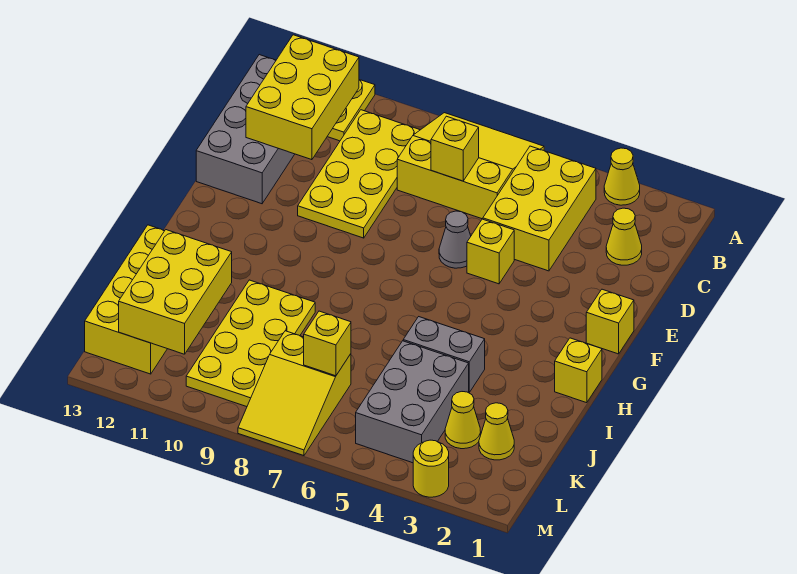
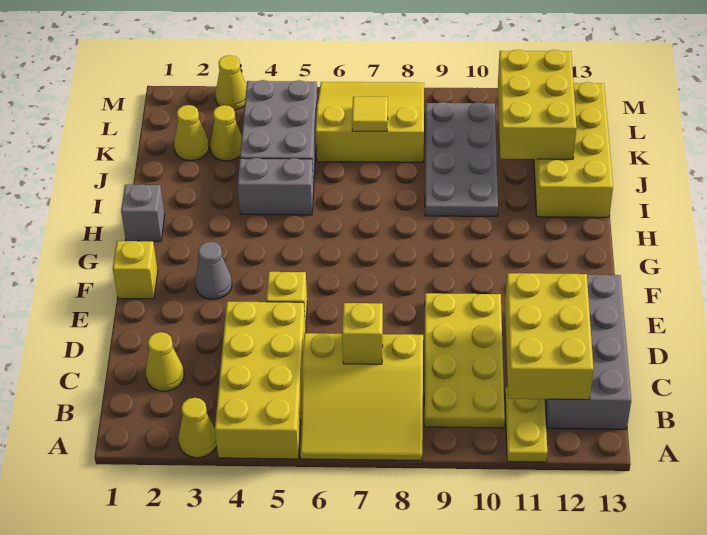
yellow brick B4:D5 level 1 -> yellow brick A4:D5 level 1
grey cone E6 level 1 -> grey cone F3 level 1
yellow brick H1 level 1 -> grey brick H1 level 1
yellow plate I9:L10 level 1 -> grey plate I9:L10 level 1
yellow slope K7:M8 level 1 top K -> yellow slope K6:M8 level 1 top K
yellow brick K7 level 2 -> yellow tile K7 level 2
yellow round brick M3 level 1 -> yellow cone M3 level 1

